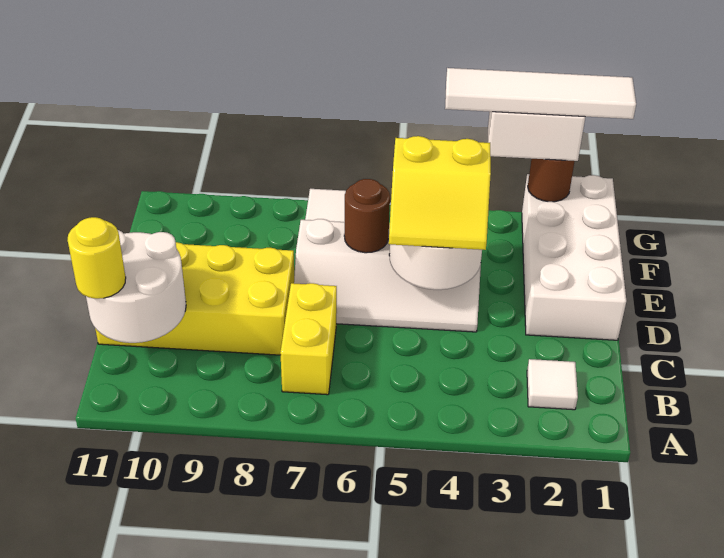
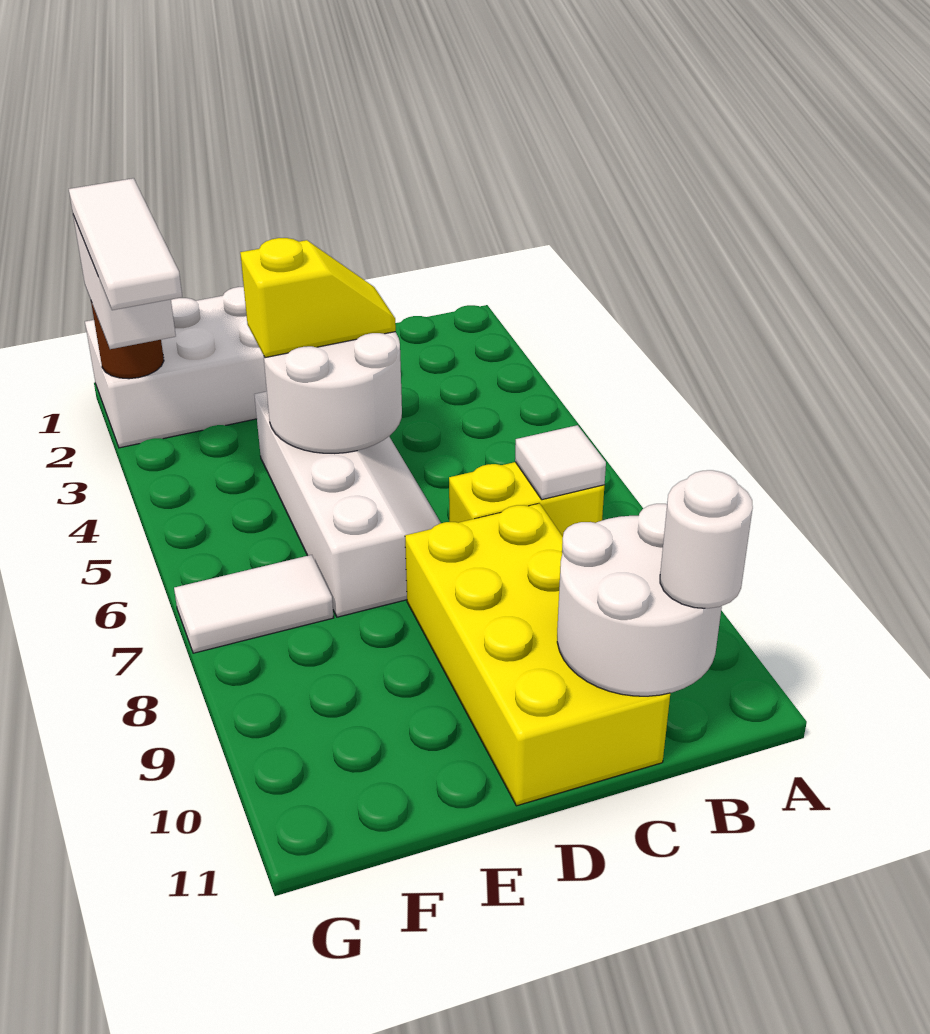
white tile B2 level 1 -> white tile B7 level 2
yellow round brick B11 level 3 -> white round brick B11 level 3
yellow slope D4:E5 level 3 top E -> yellow slope D4:E4 level 3 top E
brown round brick E6 level 2 -> none
white tile G1:G4 level 4 -> white tile G2:G4 level 4

